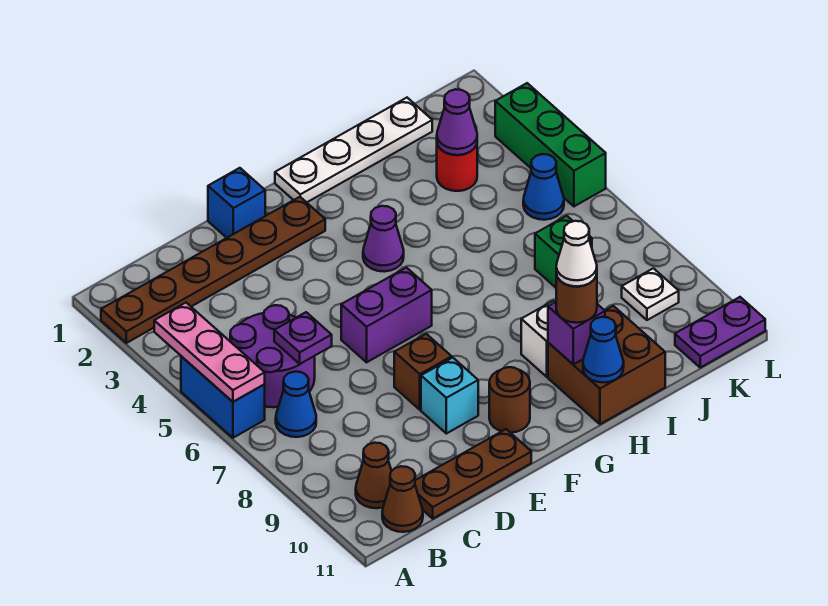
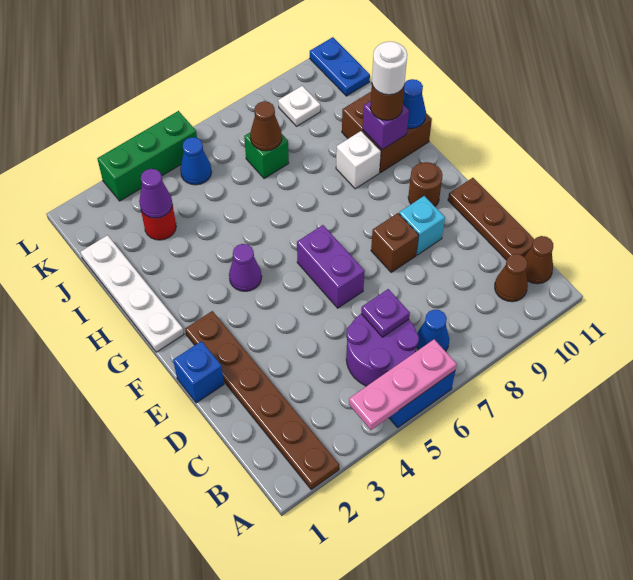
white cone H10 level 4 -> white round brick H10 level 4
none -> brown cone J7 level 2
purple plate K11:L11 level 1 -> blue plate K11:L11 level 1

